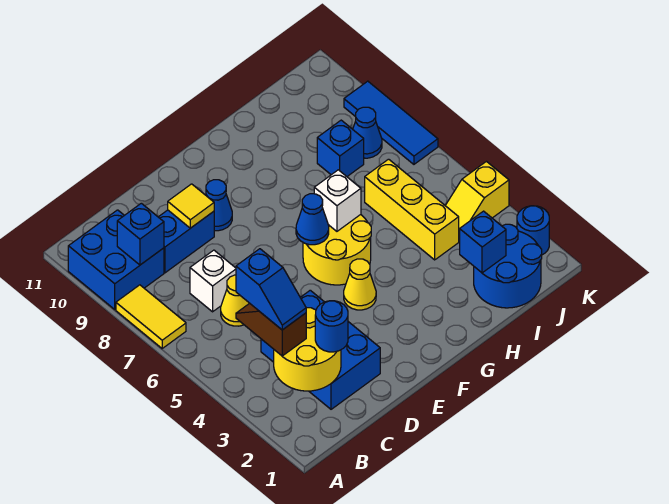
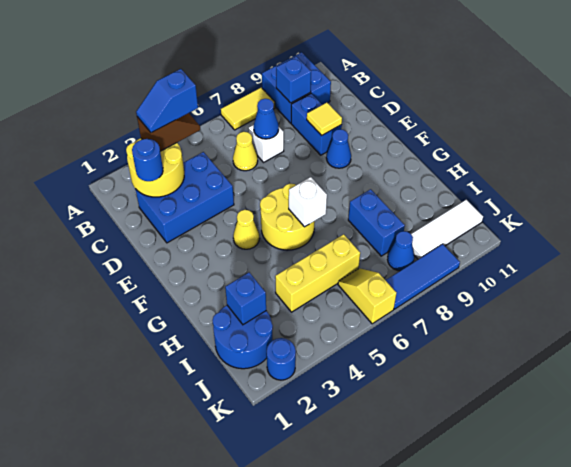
blue cone F6 level 2 -> blue cone C7 level 2
blue brick I8 level 1 -> blue brick H8:I8 level 1
yellow slope J4:K4 level 1 top K -> yellow slope J6:K6 level 1 top K
none -> white tile J9:J11 level 1

